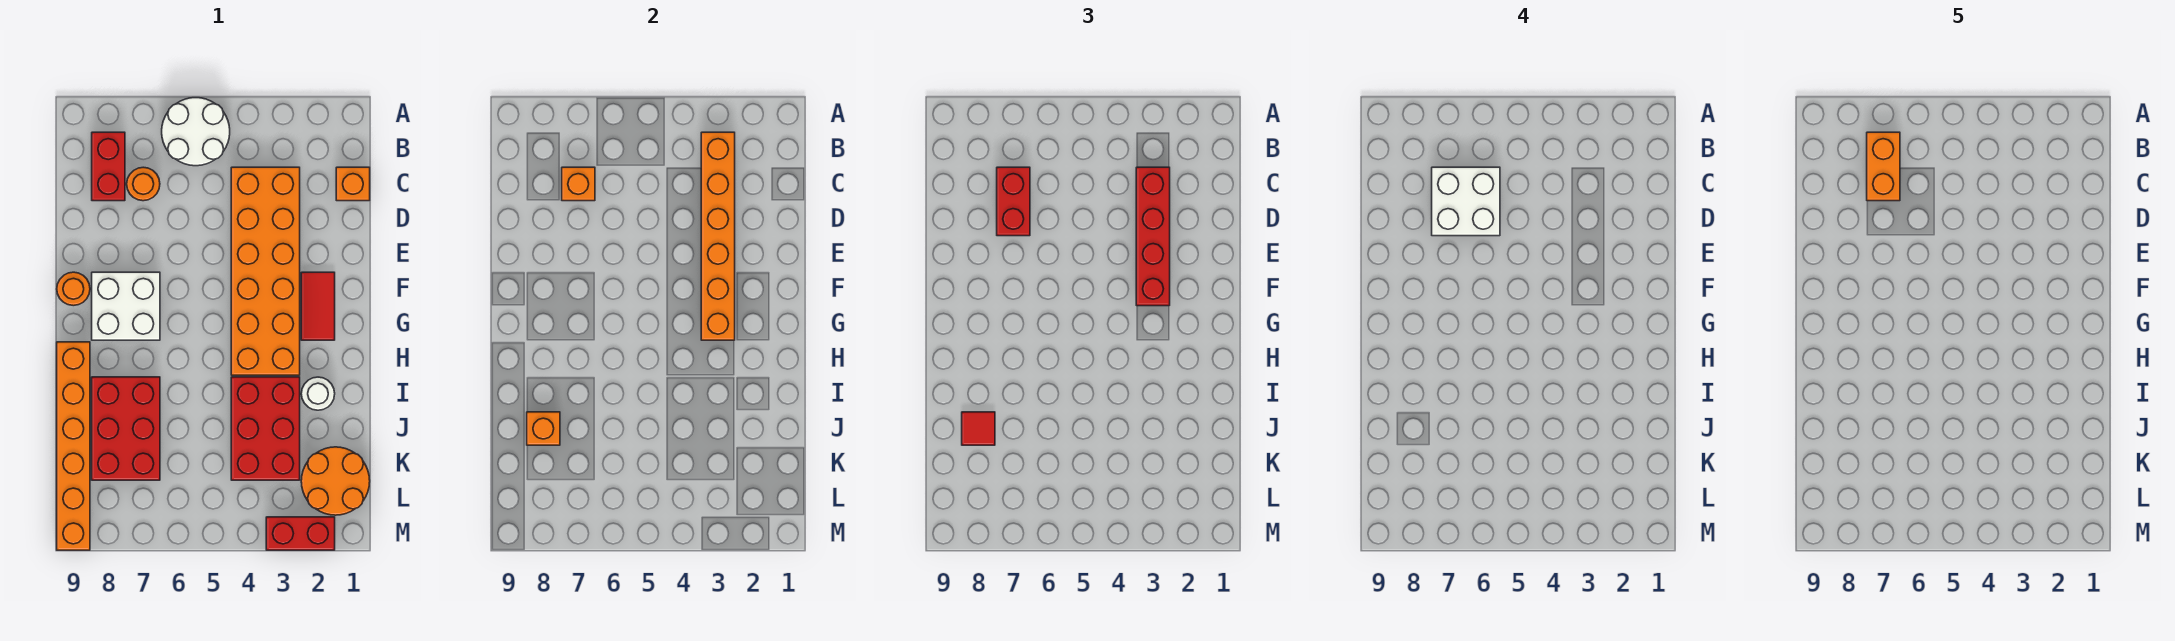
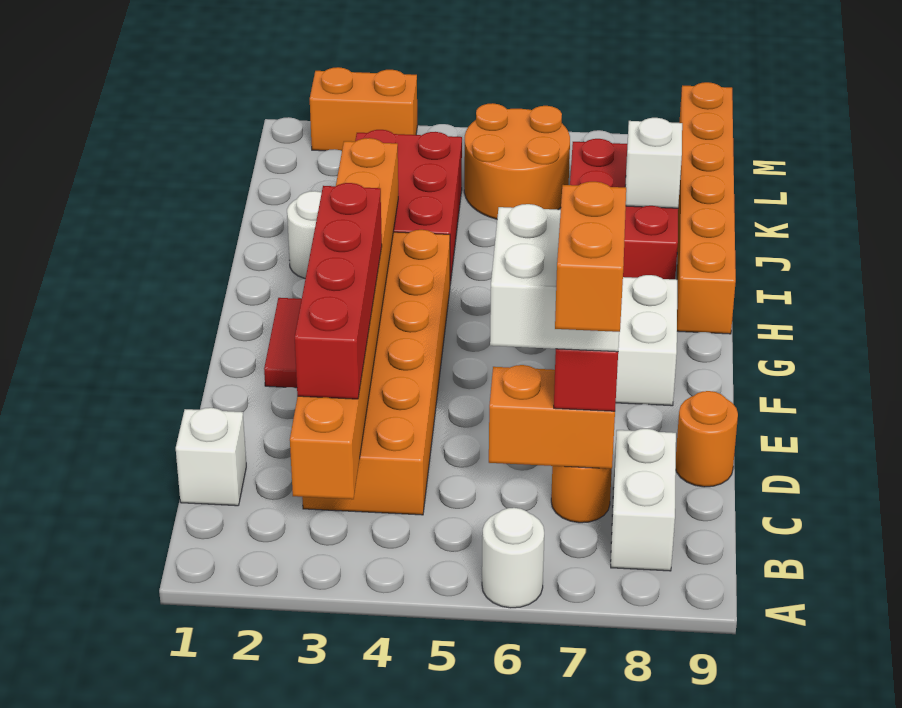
white round brick A5:B6 level 1 -> white round brick A6 level 1
orange brick B3:G3 level 2 -> orange brick B3:I3 level 2
red brick B8:C8 level 1 -> white brick B8:C8 level 1
orange brick C1 level 1 -> white brick C1 level 1
orange brick C7 level 2 -> orange brick C6:C7 level 2
orange round brick F9 level 1 -> orange round brick D9 level 1
orange brick J8 level 2 -> white brick J8 level 2
red tile J8 level 3 -> none
orange round brick K1:L2 level 1 -> orange round brick K5:L6 level 1
red brick M2:M3 level 1 -> orange brick M2:M3 level 1

